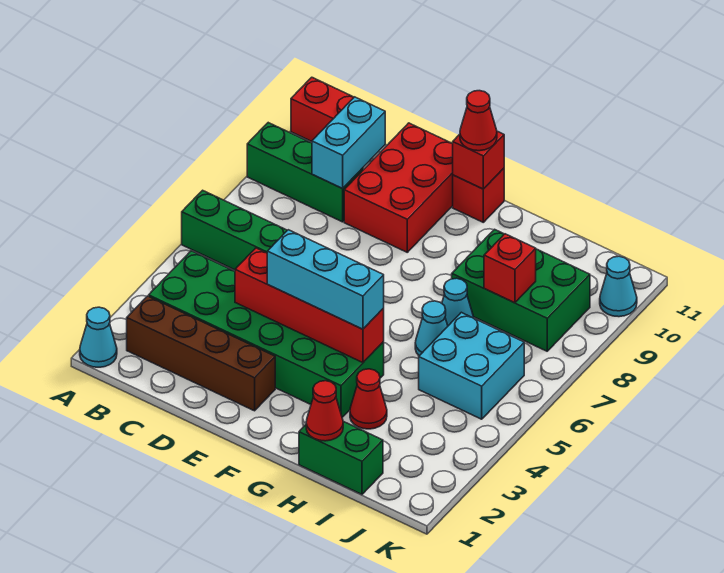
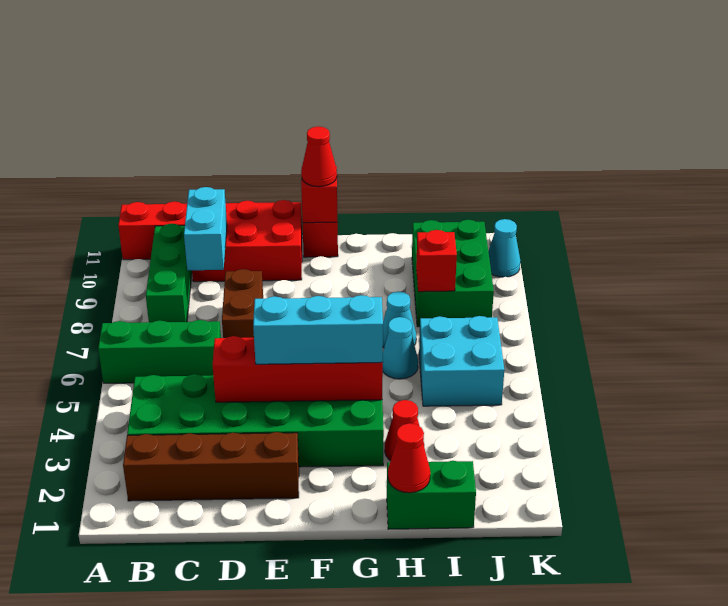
cyan cone A1 level 1 -> none
green brick A9:C9 level 1 -> green brick B8:B10 level 1
none -> brown brick D7:D8 level 1
red brick D9:E11 level 1 -> red brick C10:E11 level 1
green brick H8:J9 level 1 -> green brick I8:J10 level 1

